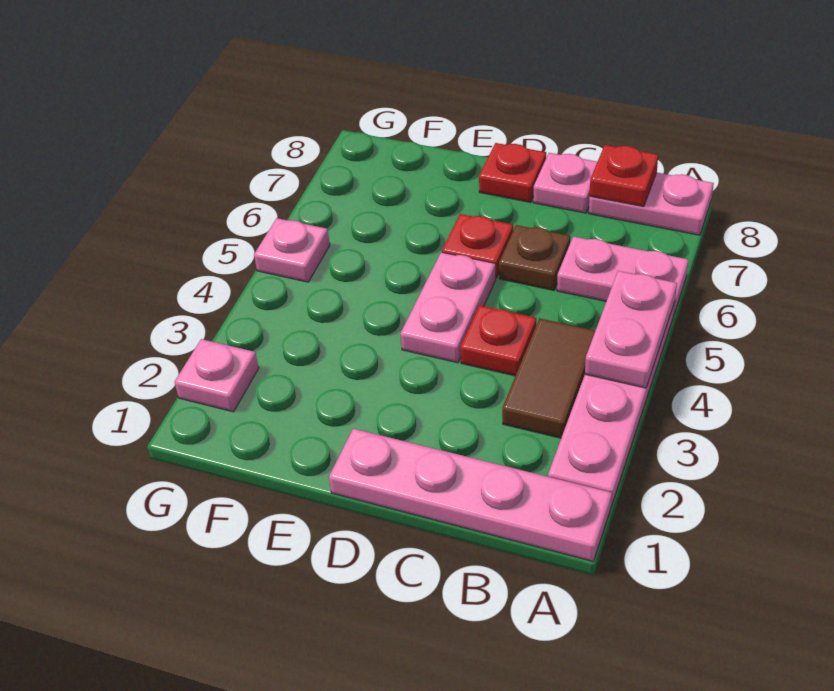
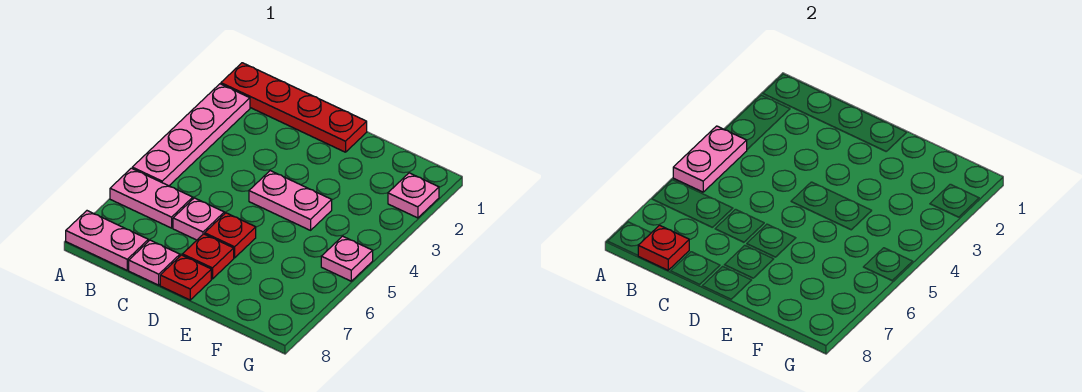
pink plate A1:D1 level 1 -> red plate A1:D1 level 1
brown tile B3:B4 level 1 -> none
red plate C4 level 1 -> red plate D7 level 1
brown plate C6 level 1 -> pink plate C6 level 1
pink plate D4:D5 level 1 -> pink plate D4:E4 level 1

